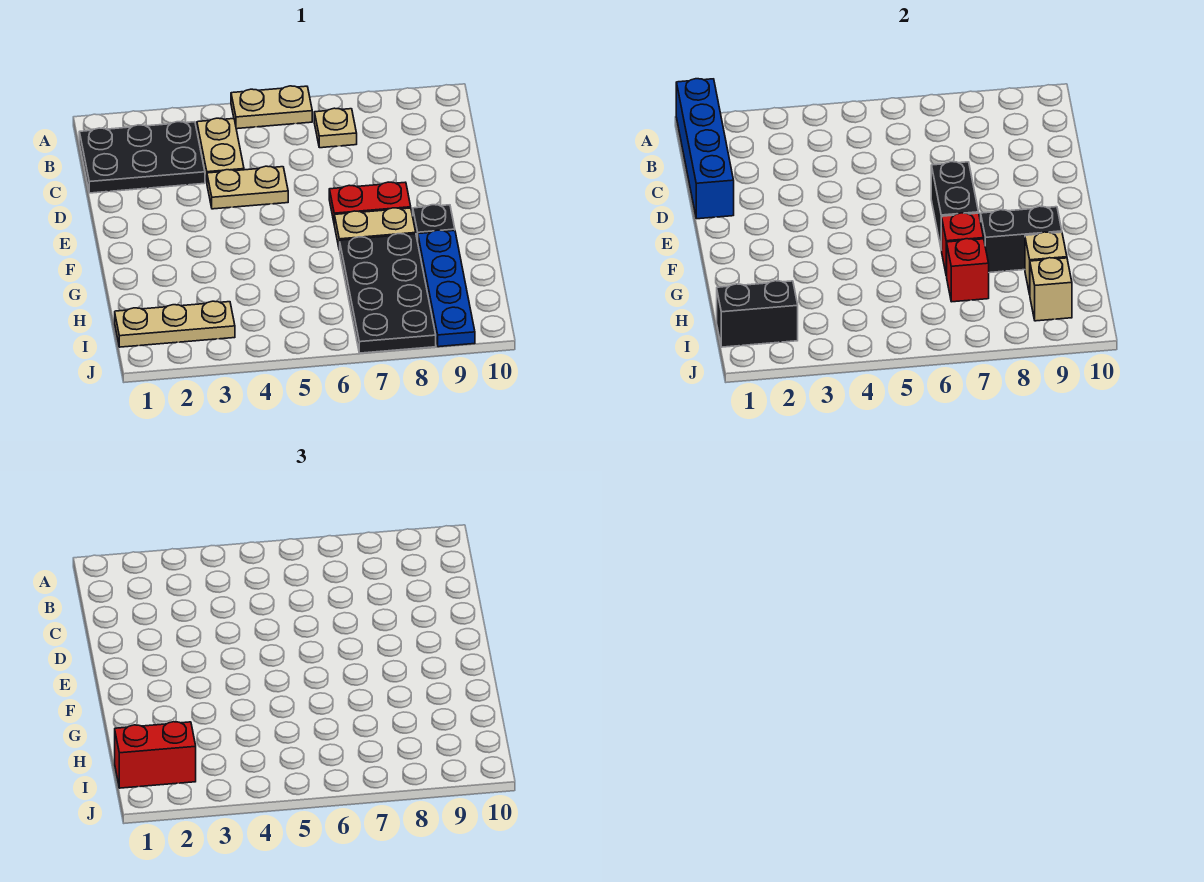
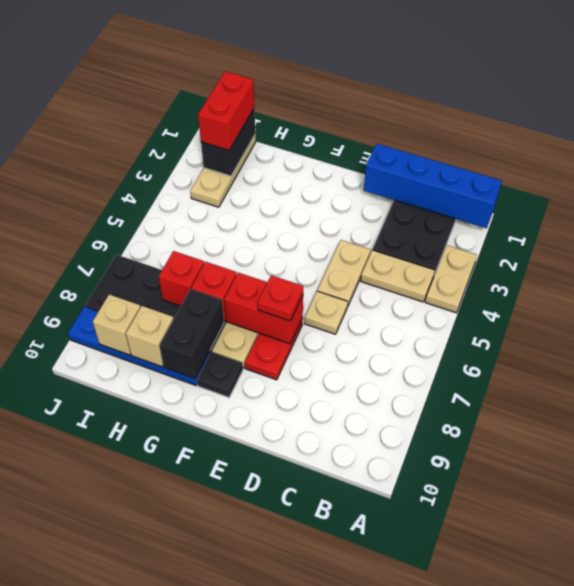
tan plate A5:A6 level 1 -> tan plate A3:A4 level 1
tan plate B7 level 1 -> tan plate D6 level 1
black brick E7:F7 level 2 -> red brick E7:F7 level 2
none -> red plate E7 level 3

